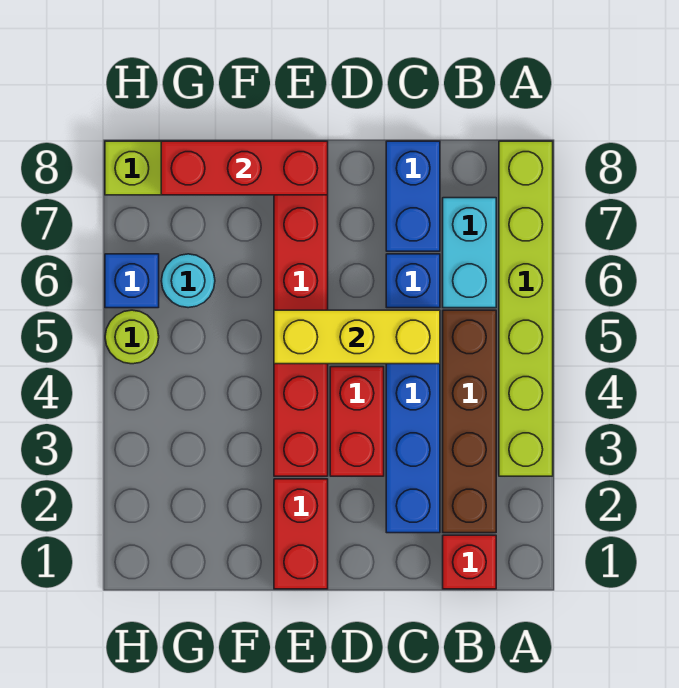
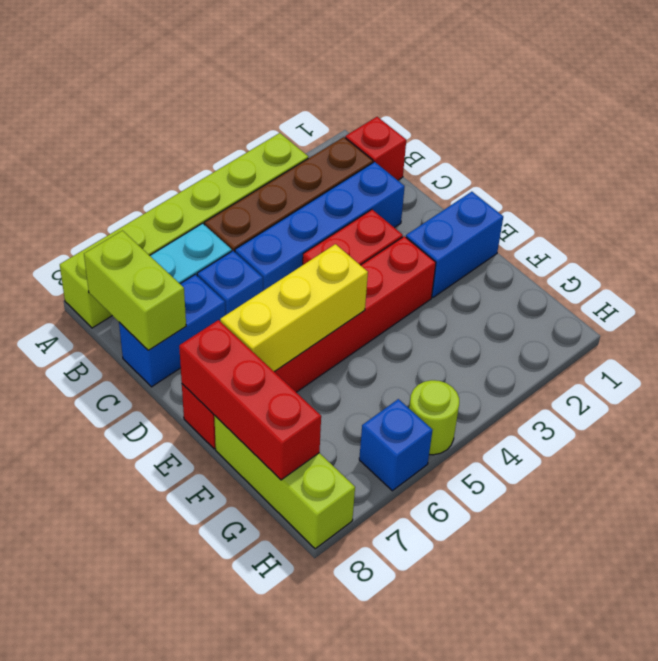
none -> lime brick B8:C8 level 2
yellow brick C5:E5 level 2 -> yellow brick E5:E7 level 2
red brick E1:E2 level 1 -> blue brick E1:E2 level 1
cyan round brick G6 level 1 -> none

